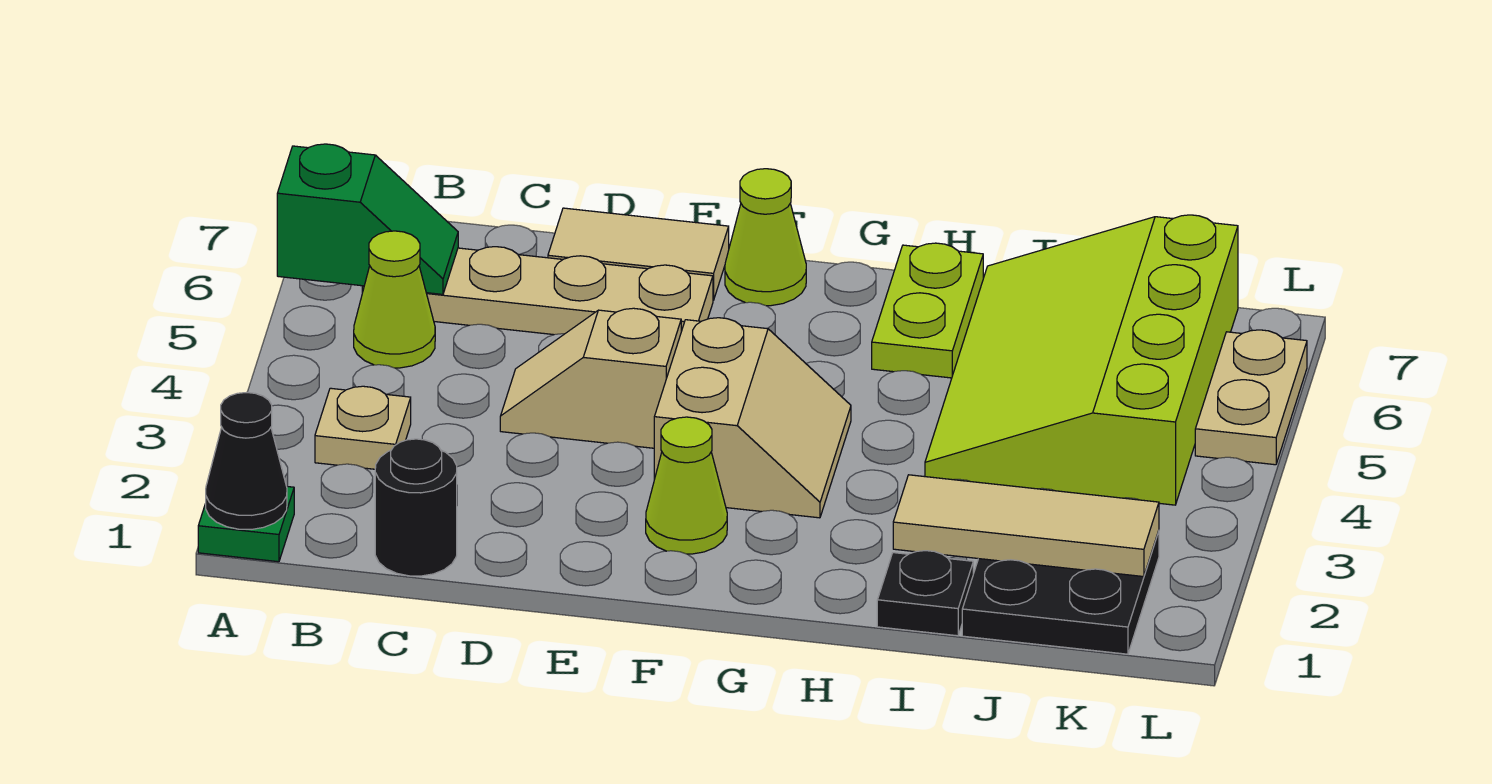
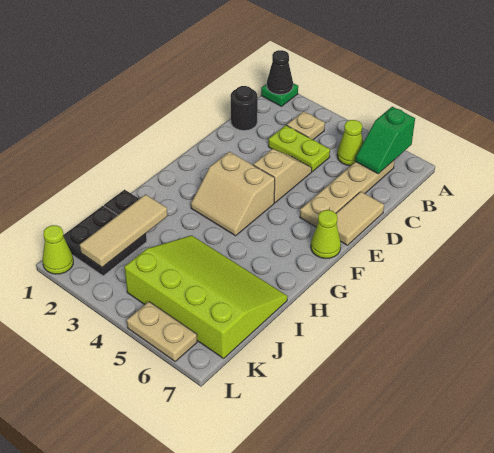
lime cone F2 level 1 -> lime cone L1 level 1
lime plate H6:H7 level 1 -> lime plate C3:C4 level 1

